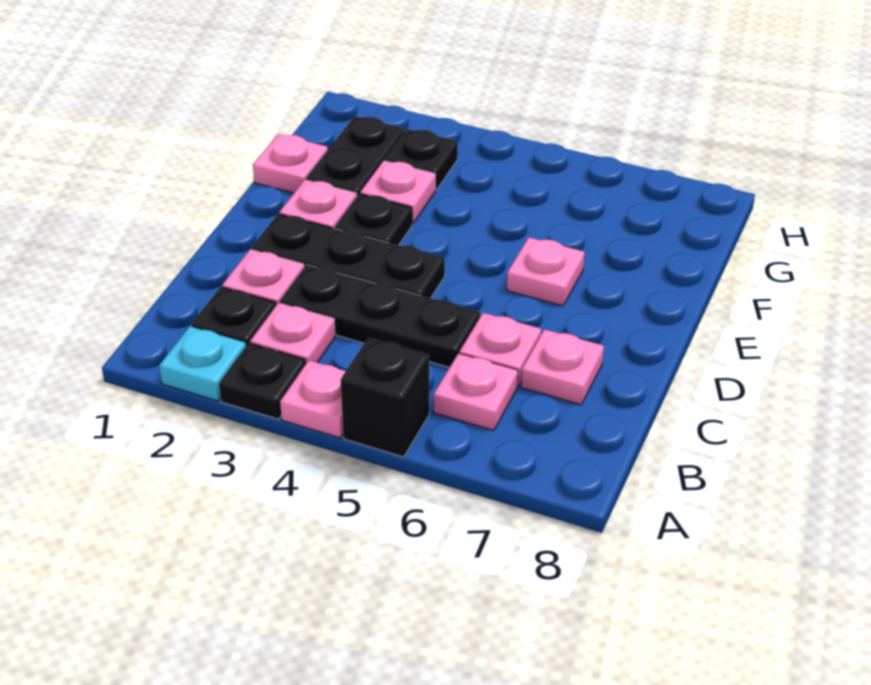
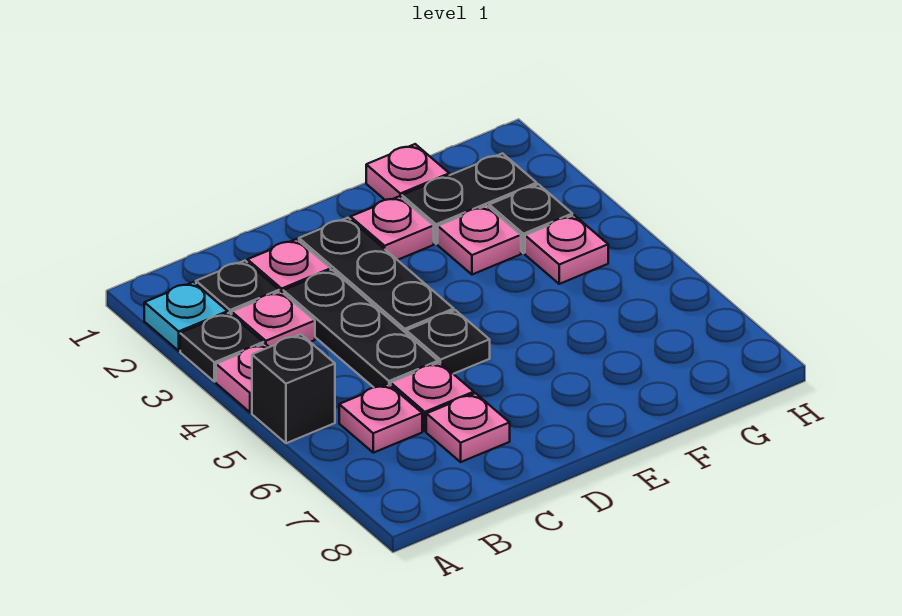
black plate E3 level 1 -> black plate D5 level 1
pink plate E6 level 1 -> pink plate G4 level 1

